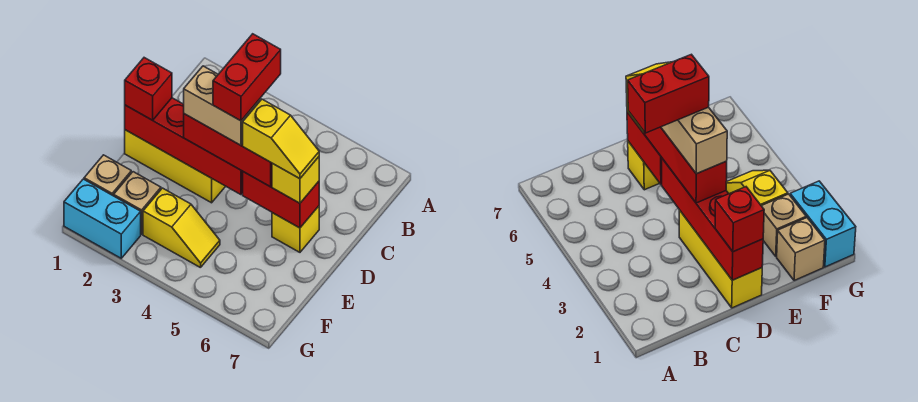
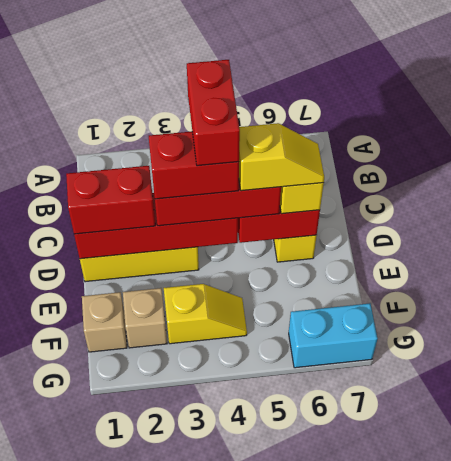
red brick D1 level 3 -> red brick D1:D2 level 3
tan brick D3:D4 level 4 -> red brick D3:D4 level 4
cyan brick G1:G2 level 1 -> cyan brick G6:G7 level 1

